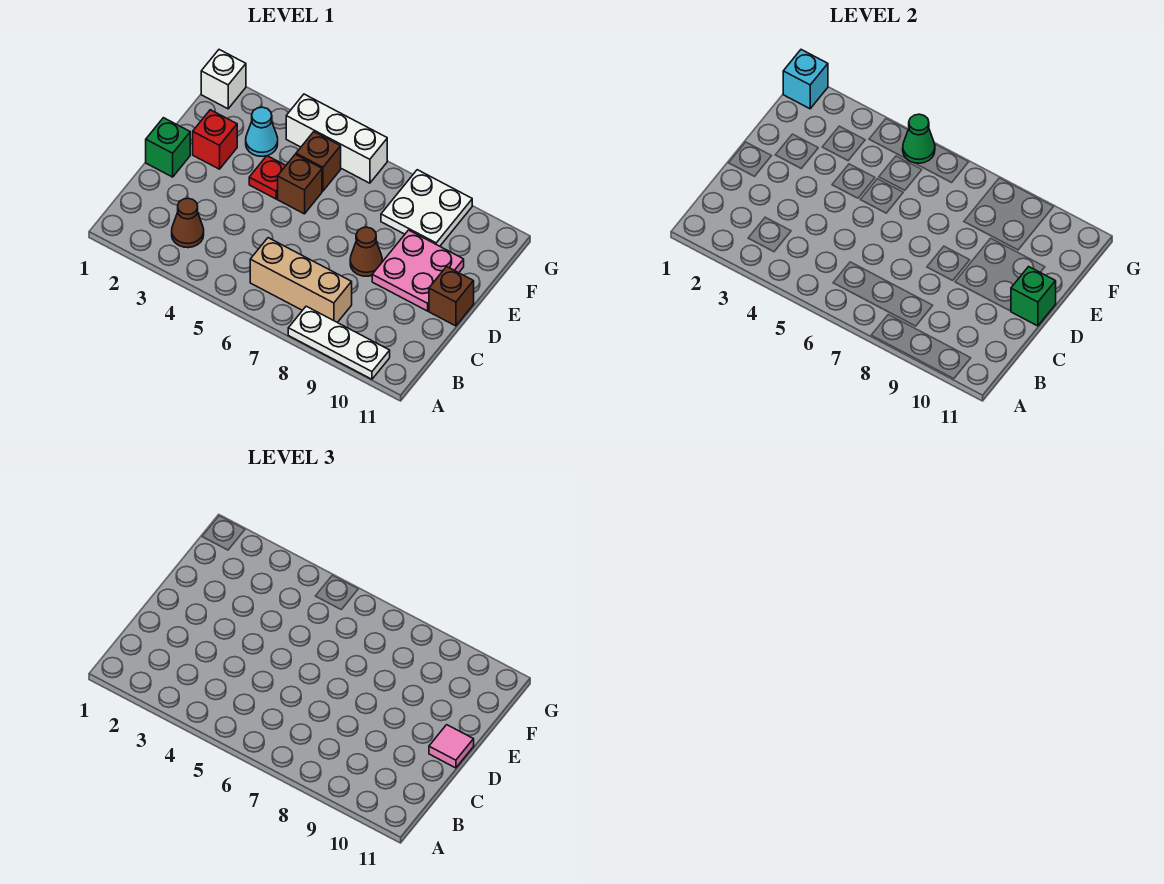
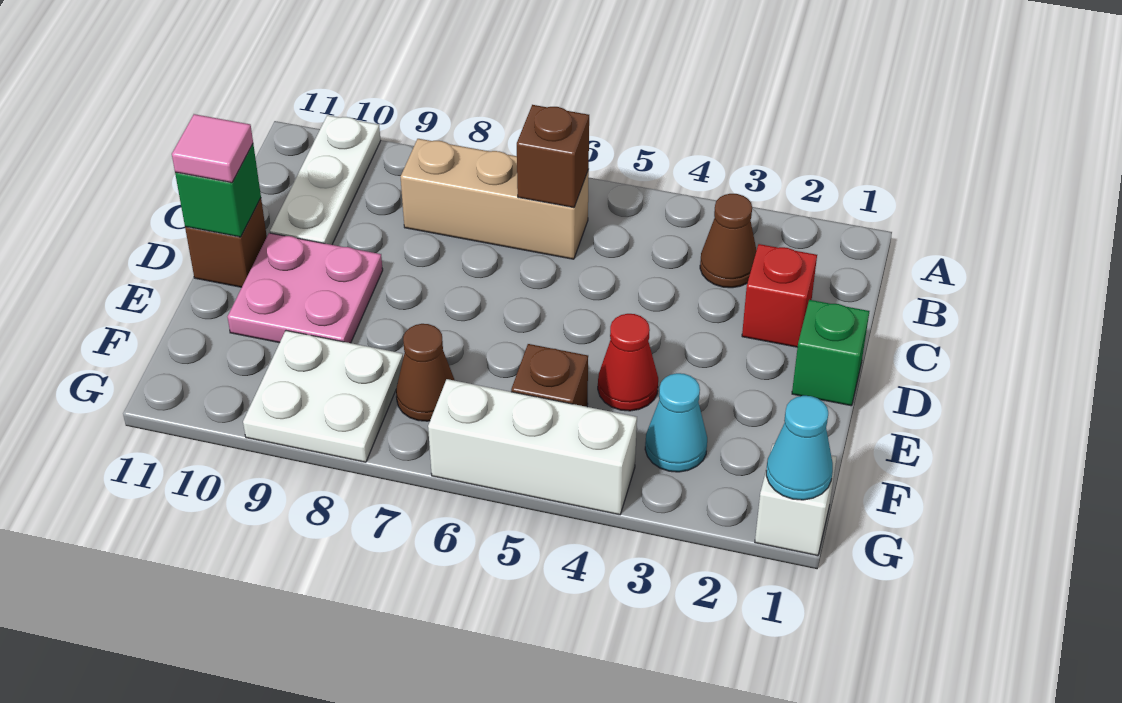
white plate A8:A10 level 1 -> white plate A10:C10 level 1
brown cone D8 level 1 -> brown cone F7 level 1
red brick E2 level 1 -> red brick C2 level 1
red plate E4 level 1 -> red cone E4 level 1
brown brick E5 level 1 -> brown brick B6 level 2
cyan brick G1 level 2 -> cyan cone G1 level 2
green cone G5 level 2 -> none

